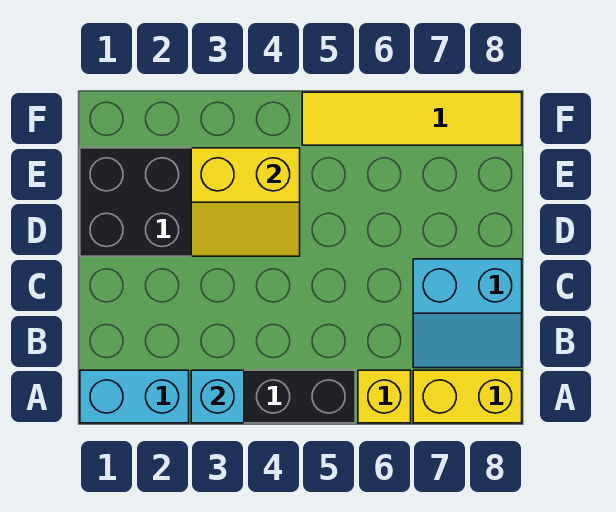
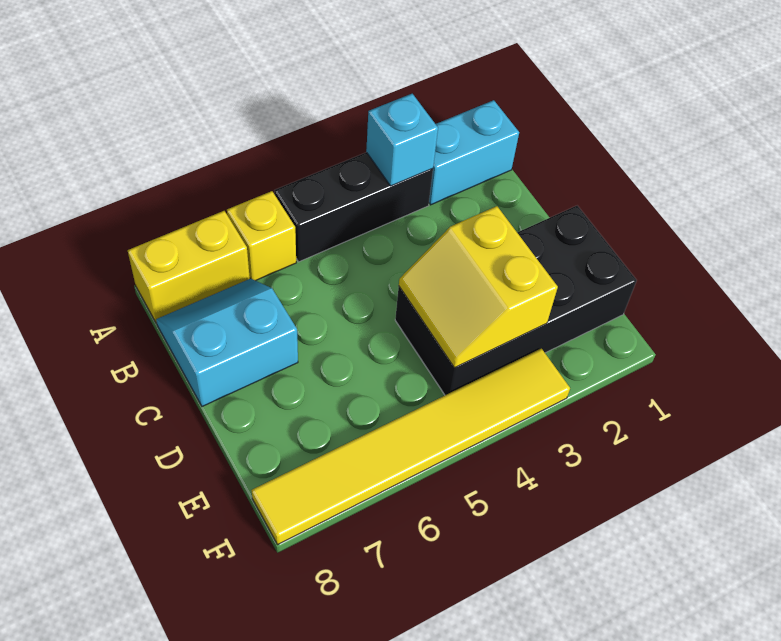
yellow slope D3:E4 level 2 top E -> yellow slope D3:E4 level 2 top 3
yellow tile F5:F8 level 1 -> yellow tile F3:F8 level 1

